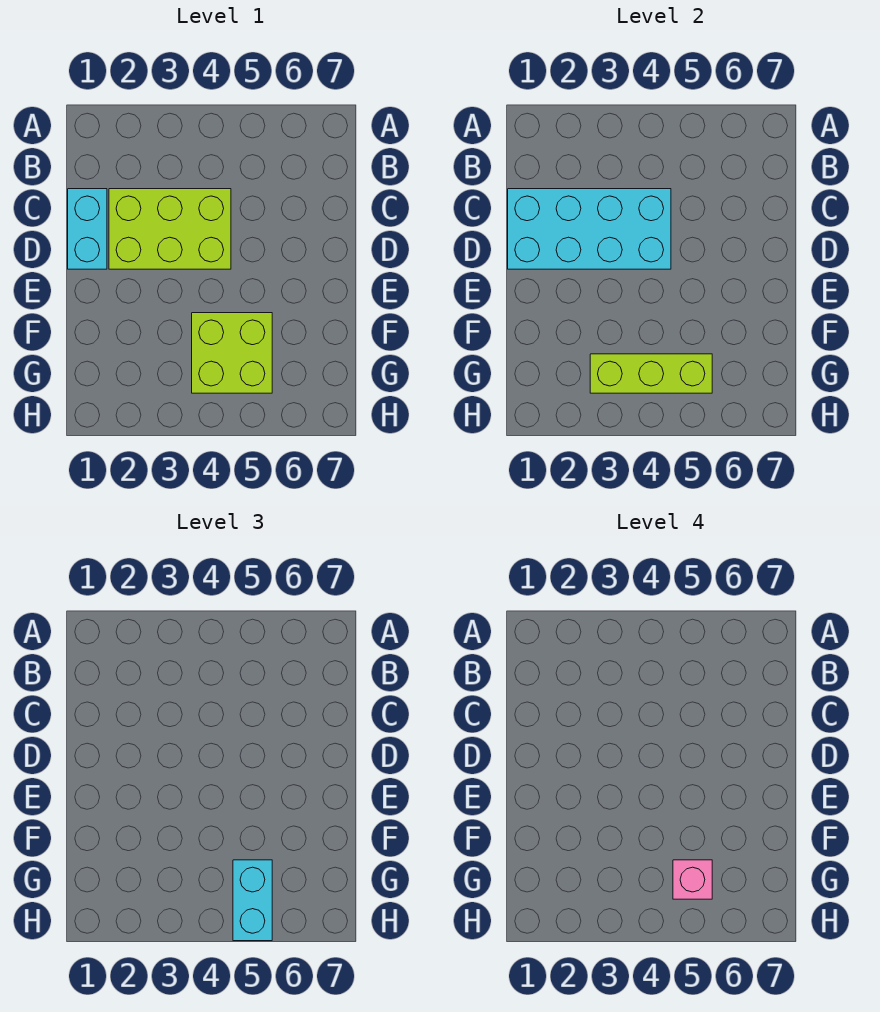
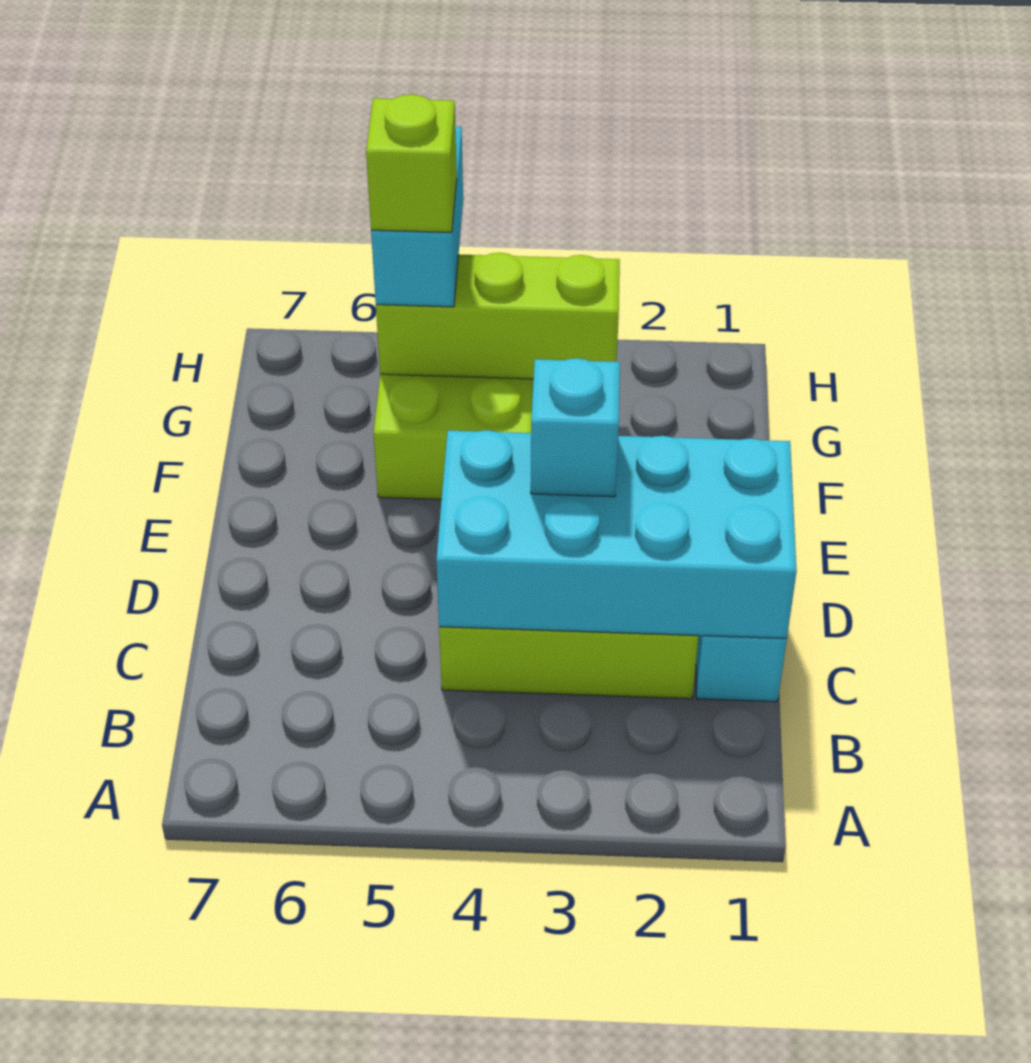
none -> cyan brick D3 level 3
pink brick G5 level 4 -> lime brick G5 level 4

